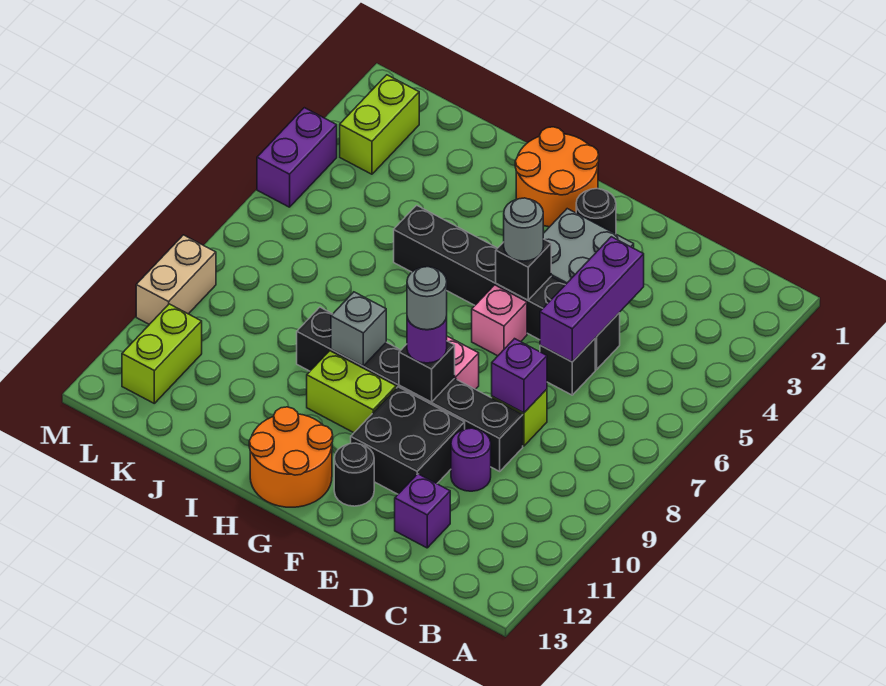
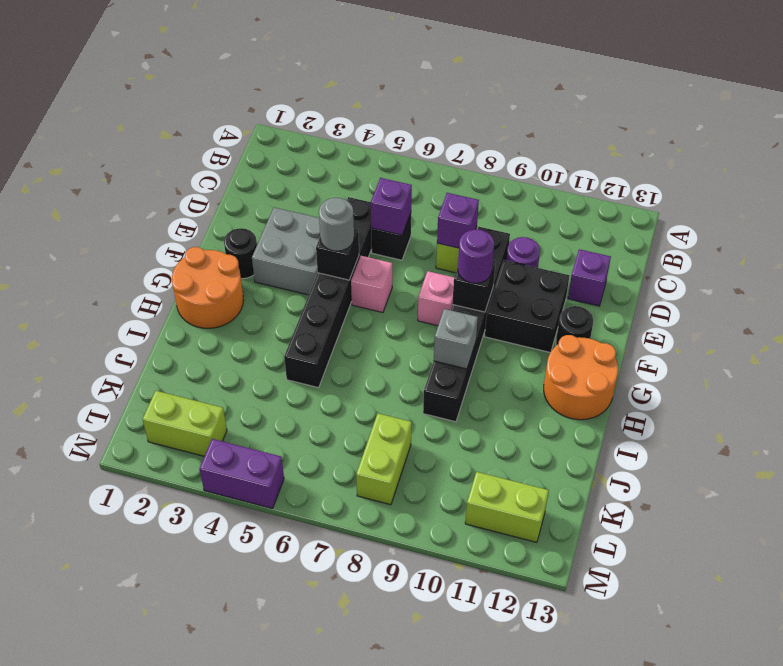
purple brick D4:D6 level 2 -> purple brick D6 level 2
grey round brick F9 level 4 -> none
lime brick G10:H10 level 1 -> lime brick K8:L8 level 1
tan brick M9:M10 level 1 -> none

